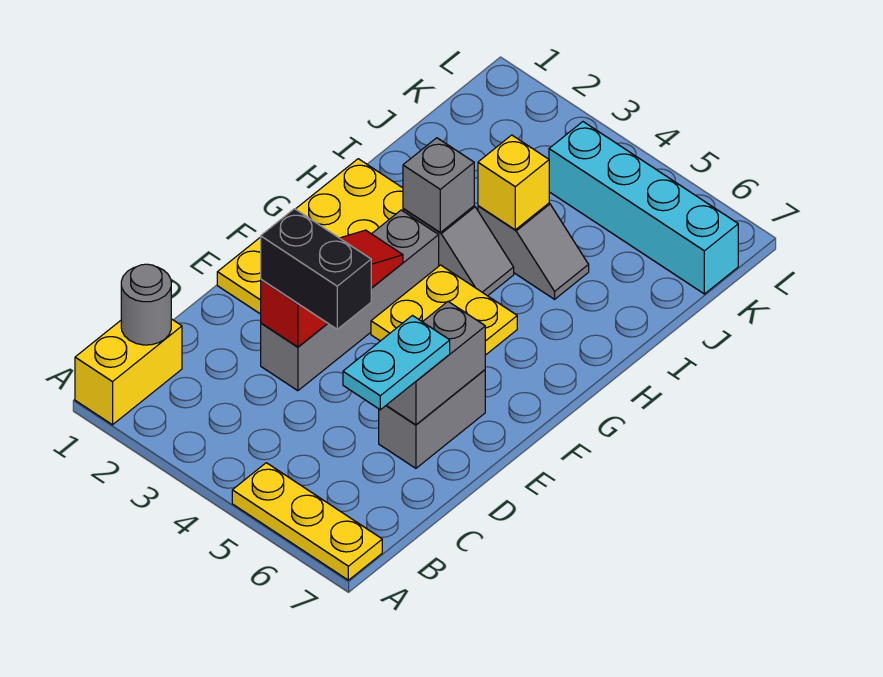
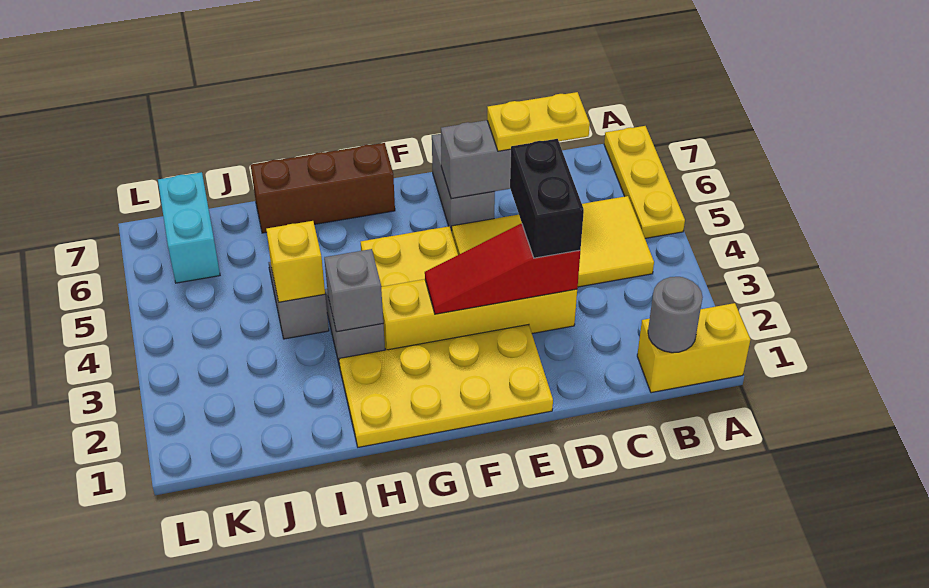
none -> yellow tile B4:E5 level 1
cyan plate C6:D6 level 3 -> yellow plate C6:D6 level 3
grey brick D3:G3 level 1 -> yellow brick D3:G3 level 1
grey brick D6:E6 level 1 -> grey brick E6:E7 level 1
none -> brown brick G7:I7 level 1
cyan brick K4:K7 level 1 -> cyan brick K6:K7 level 1

